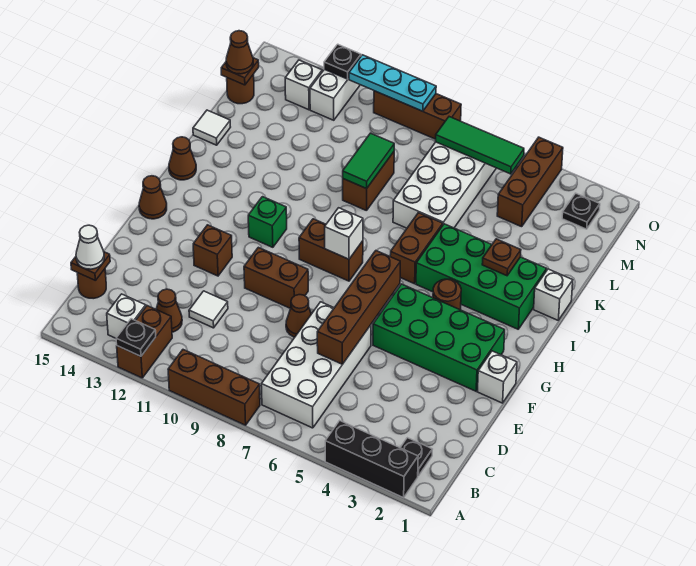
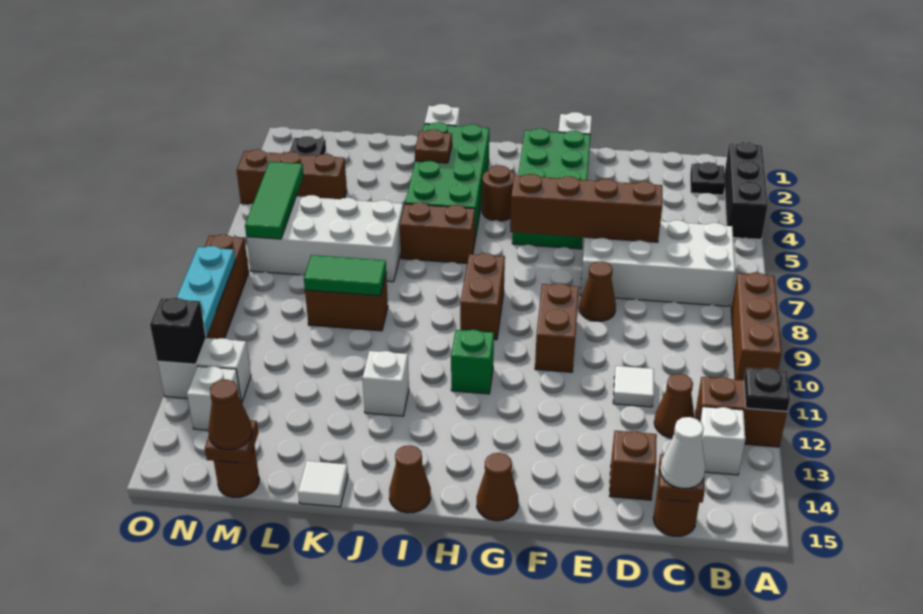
brown brick F12 level 1 -> brown brick D14 level 1
white brick H8 level 2 -> white brick J12 level 1
black plate O12 level 2 -> black brick O12 level 2

